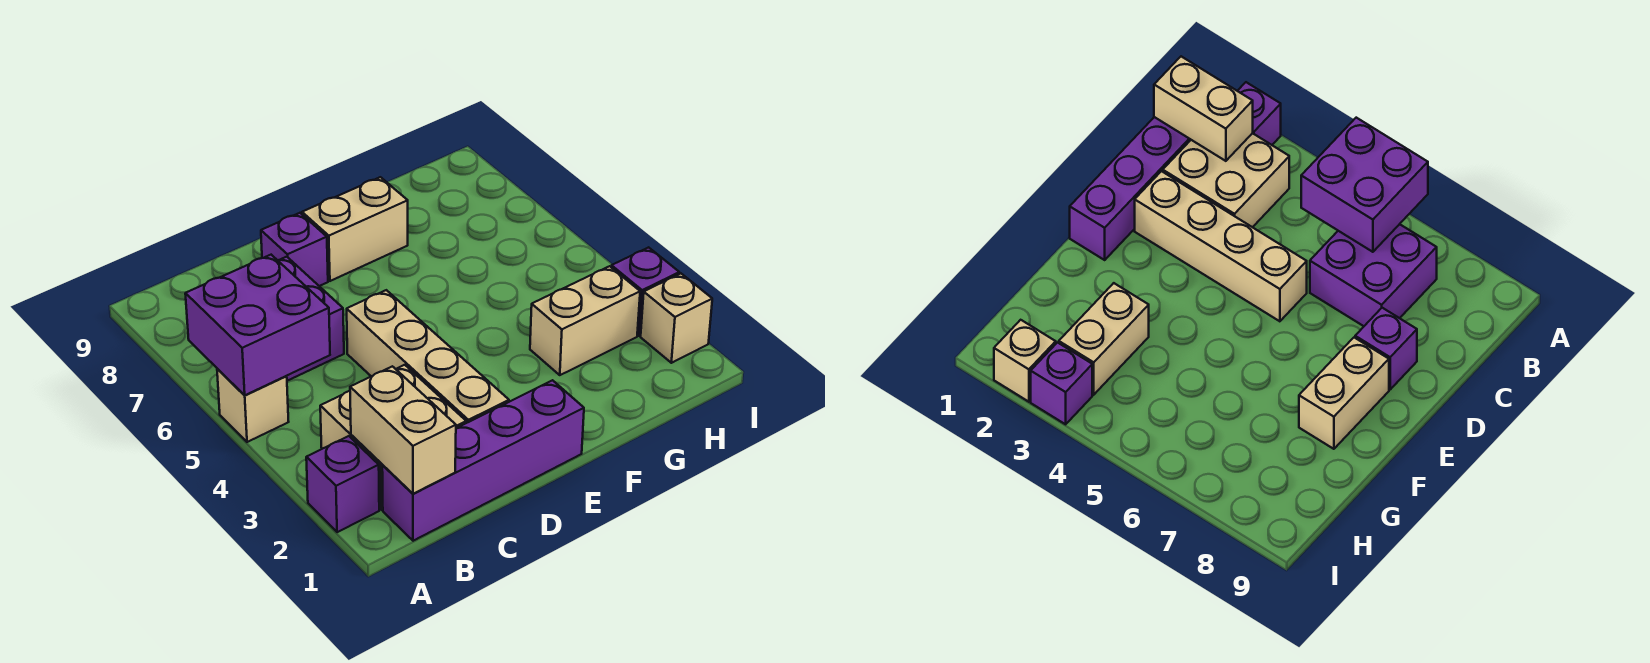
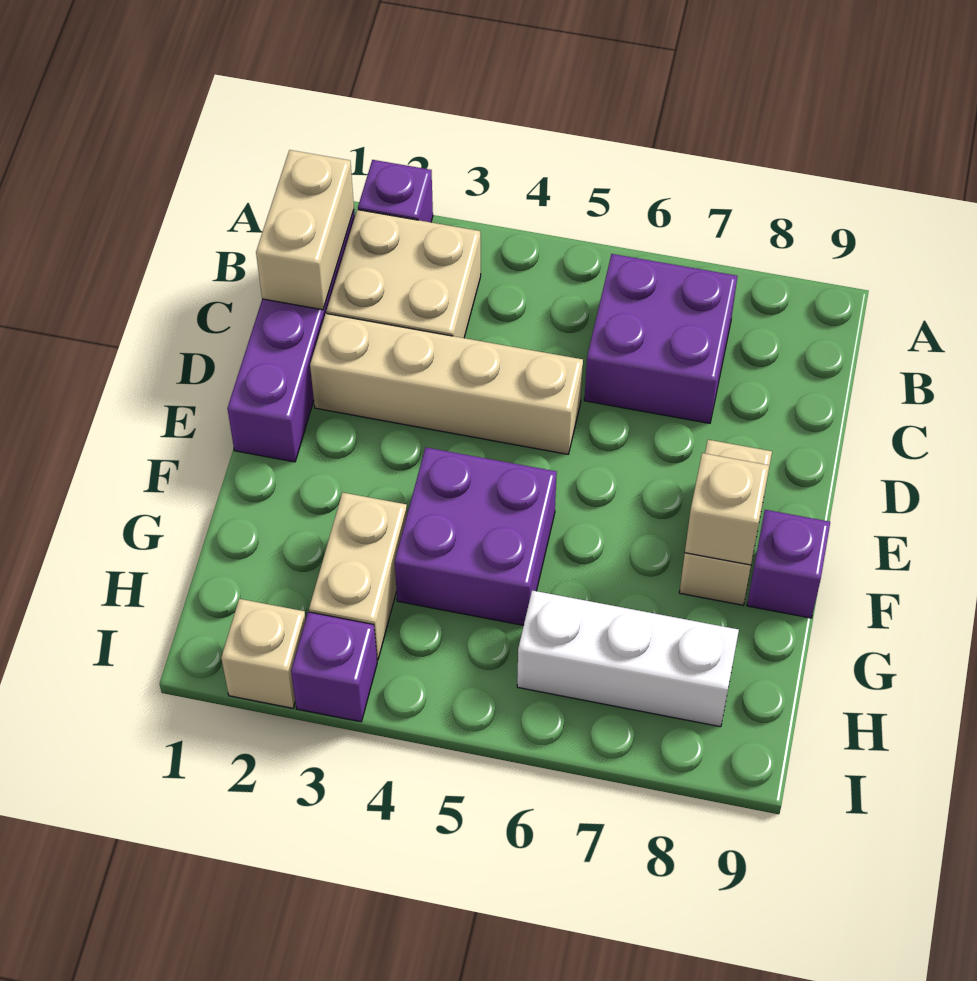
tan brick A5 level 1 -> tan brick F8 level 2
purple brick A5:B6 level 2 -> purple brick F4:G5 level 1
tan brick B1:B2 level 2 -> tan brick B1:C1 level 2
purple brick D8 level 1 -> purple brick F9 level 1
none -> white brick H6:H8 level 1

